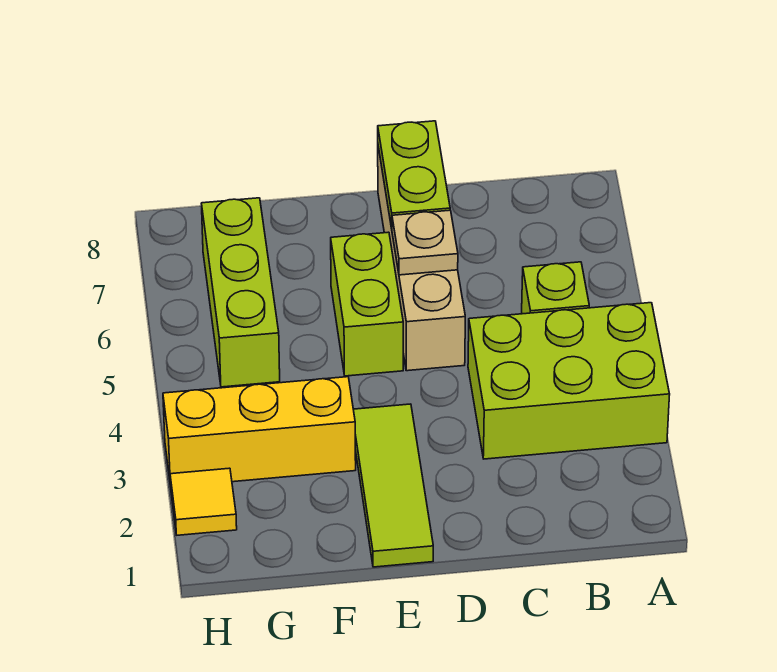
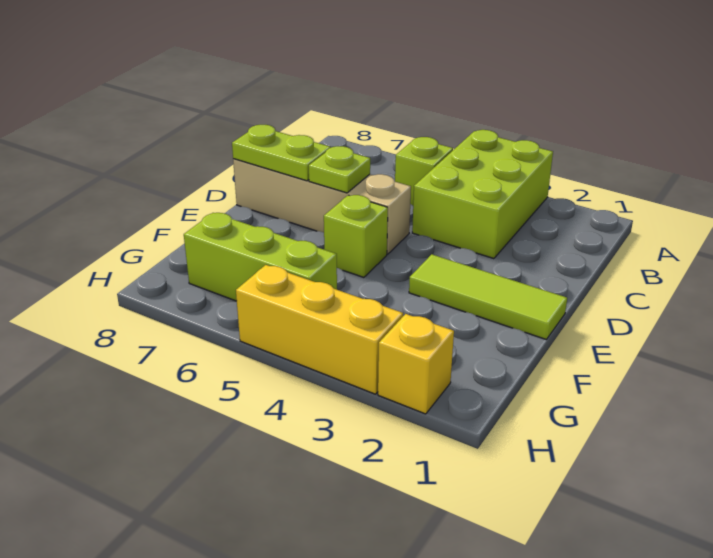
tan plate D6 level 2 -> lime plate D6 level 2
lime brick E5:E6 level 1 -> lime brick E5 level 1
yellow brick F3:H3 level 1 -> yellow brick H3:H5 level 1
yellow tile H2 level 1 -> yellow brick H2 level 1

